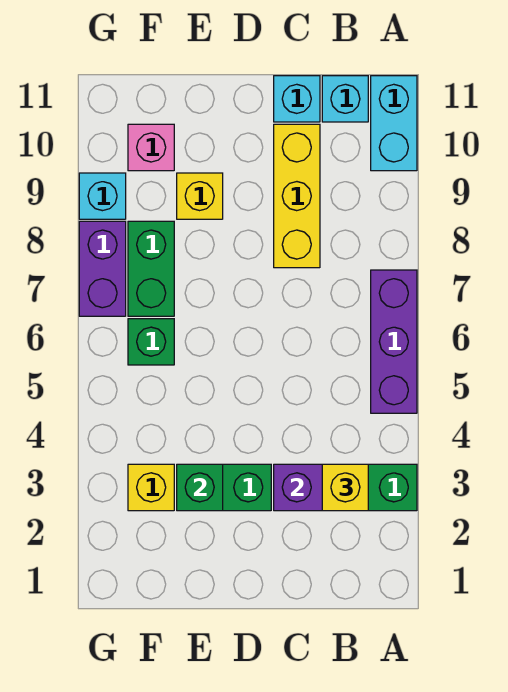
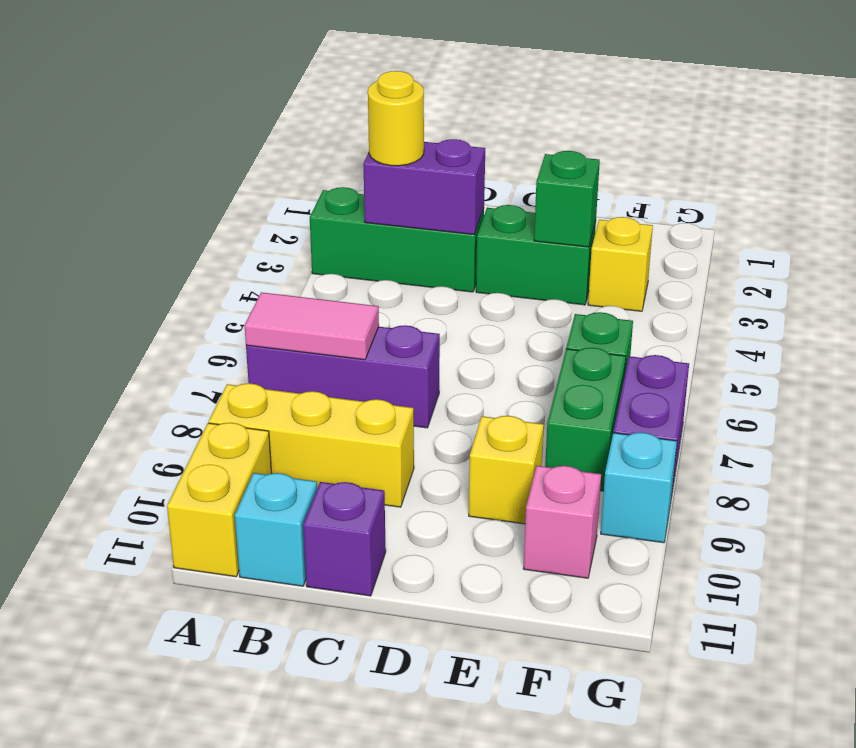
purple brick A5:A7 level 1 -> purple brick A7:C7 level 1
none -> pink tile A7:B7 level 2
cyan brick A10:A11 level 1 -> yellow brick A10:A11 level 1
yellow brick B3 level 3 -> yellow round brick B3 level 3
yellow brick C8:C10 level 1 -> yellow brick A9:C9 level 1
cyan brick C11 level 1 -> purple brick C11 level 1

